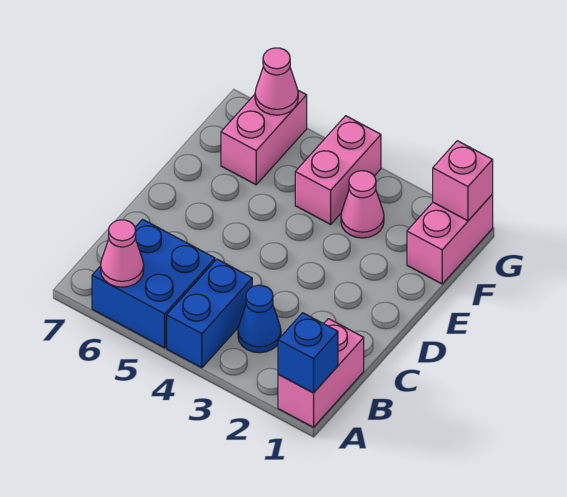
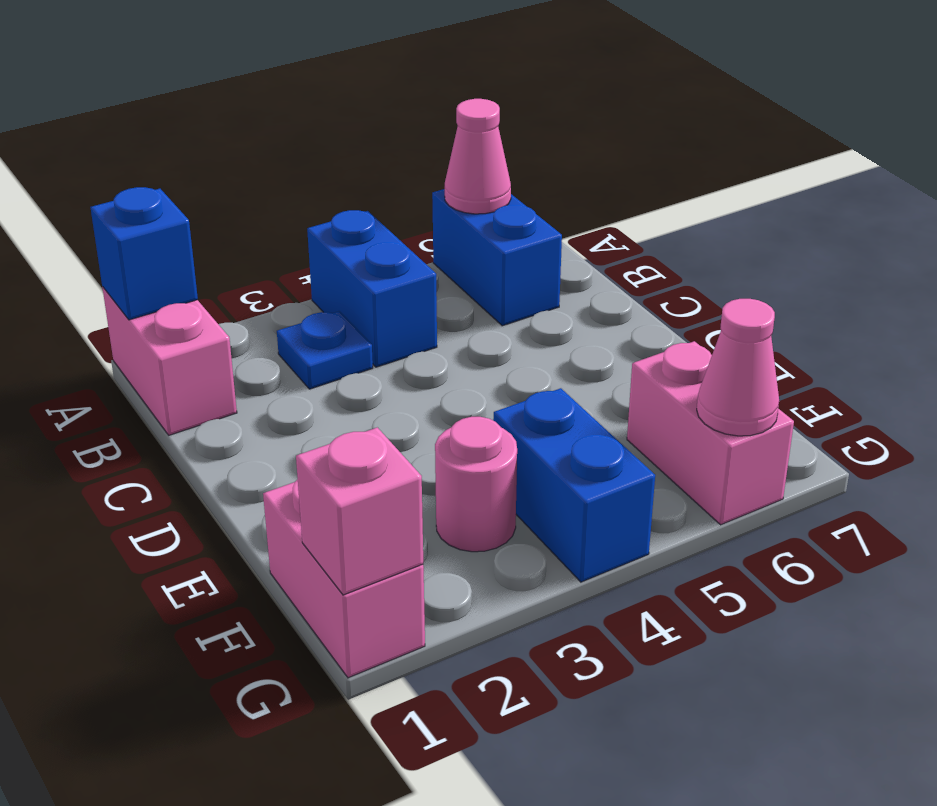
blue brick A5:B6 level 1 -> blue brick A6:B6 level 1
blue cone B3 level 1 -> blue plate B3 level 1
pink cone F3 level 1 -> pink round brick F3 level 1
pink brick F4:G4 level 1 -> blue brick F4:G4 level 1

